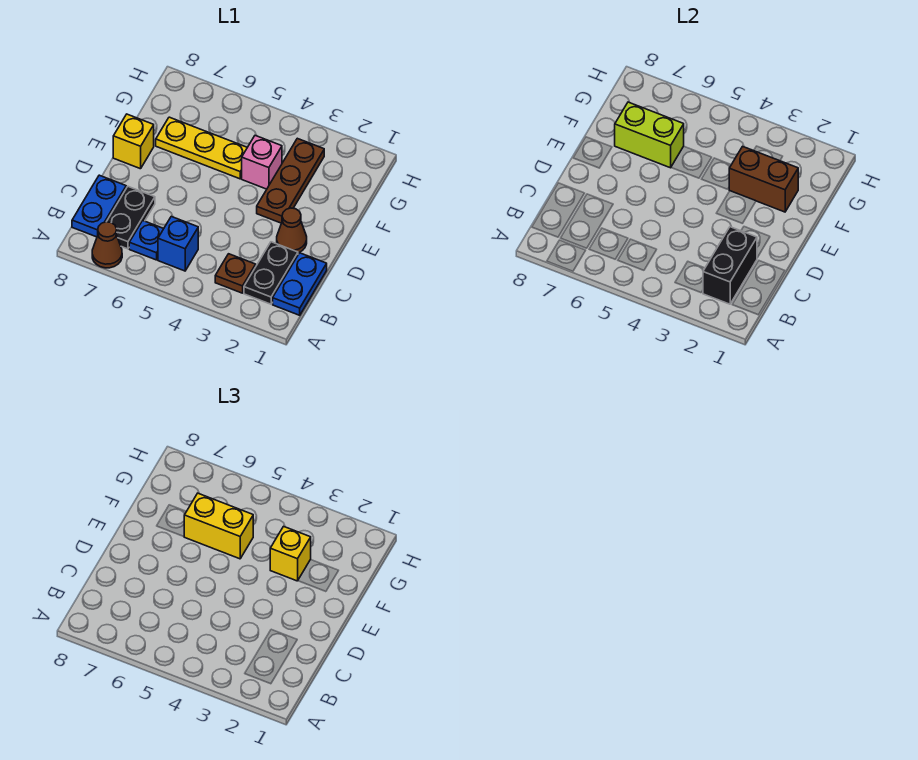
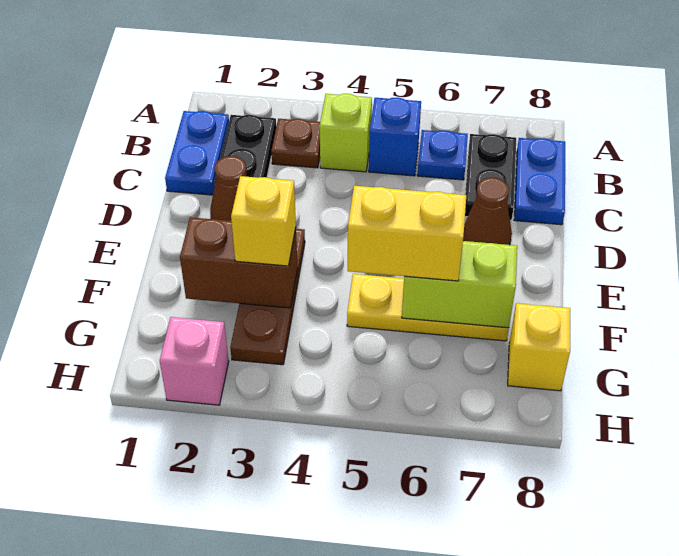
brown cone A7 level 1 -> brown cone D7 level 1
black brick B2:C2 level 2 -> none
none -> lime brick B4 level 1
yellow brick E8 level 1 -> yellow brick G8 level 1
pink brick F4 level 1 -> pink brick H2 level 1

